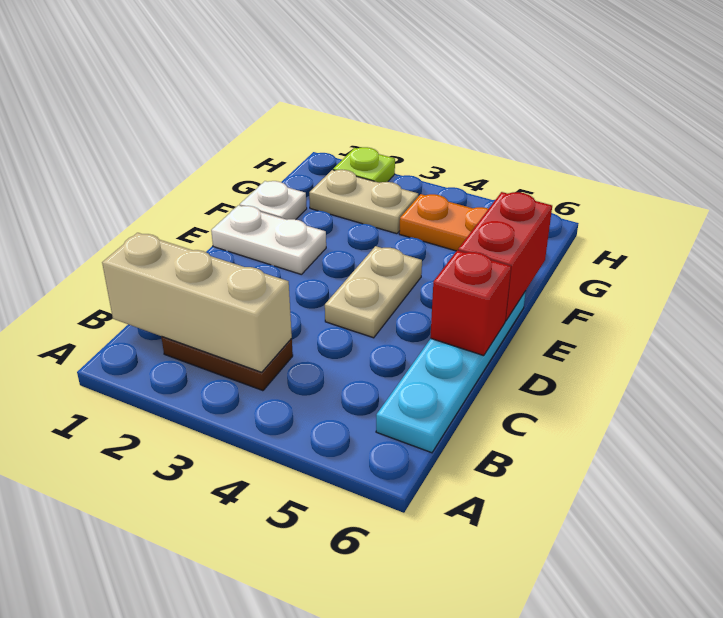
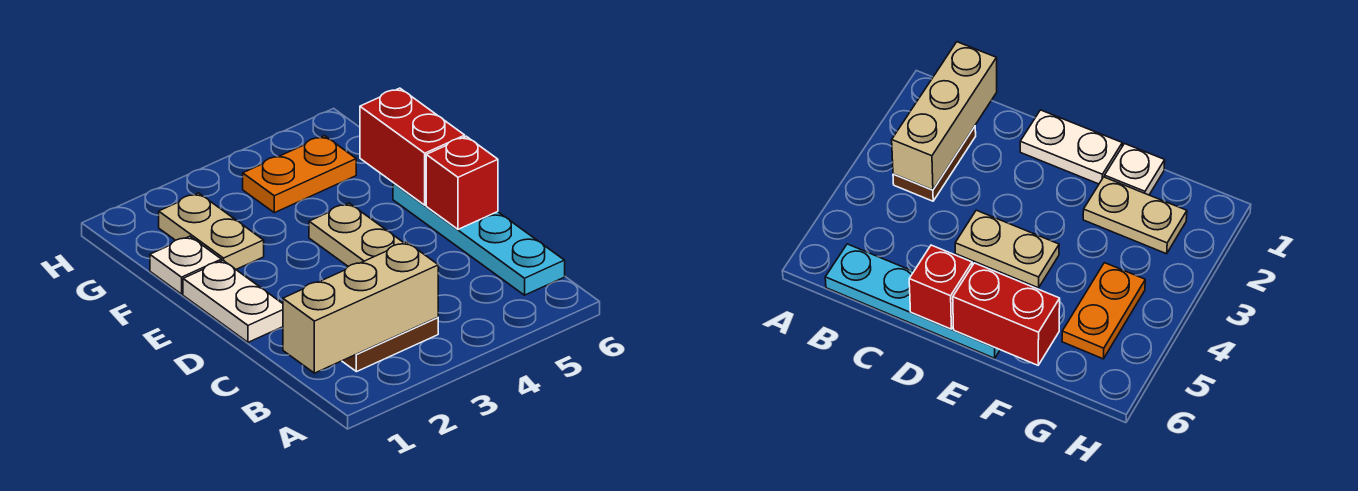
white plate E1:E2 level 1 -> white plate D1:E1 level 1
tan plate G2:G3 level 1 -> tan plate F2:G2 level 1
lime plate H2 level 1 -> none

